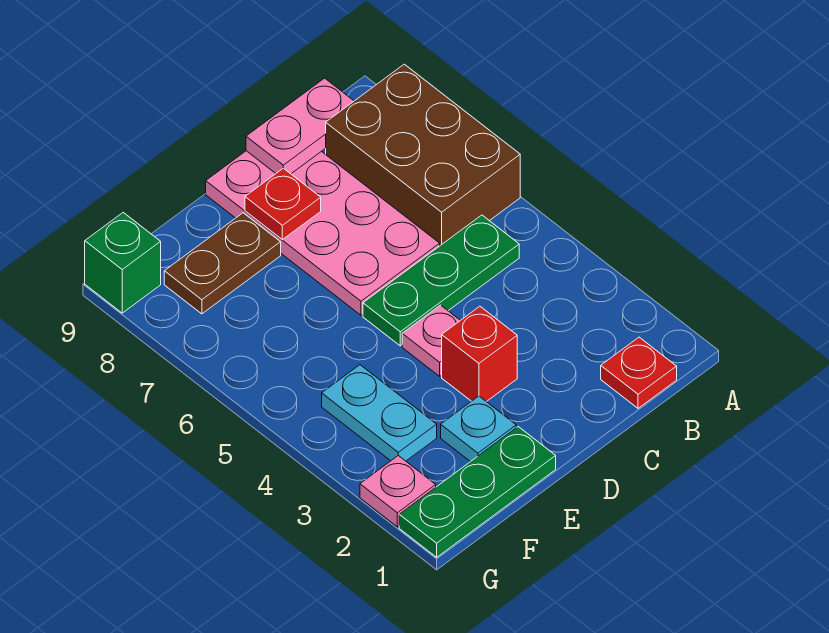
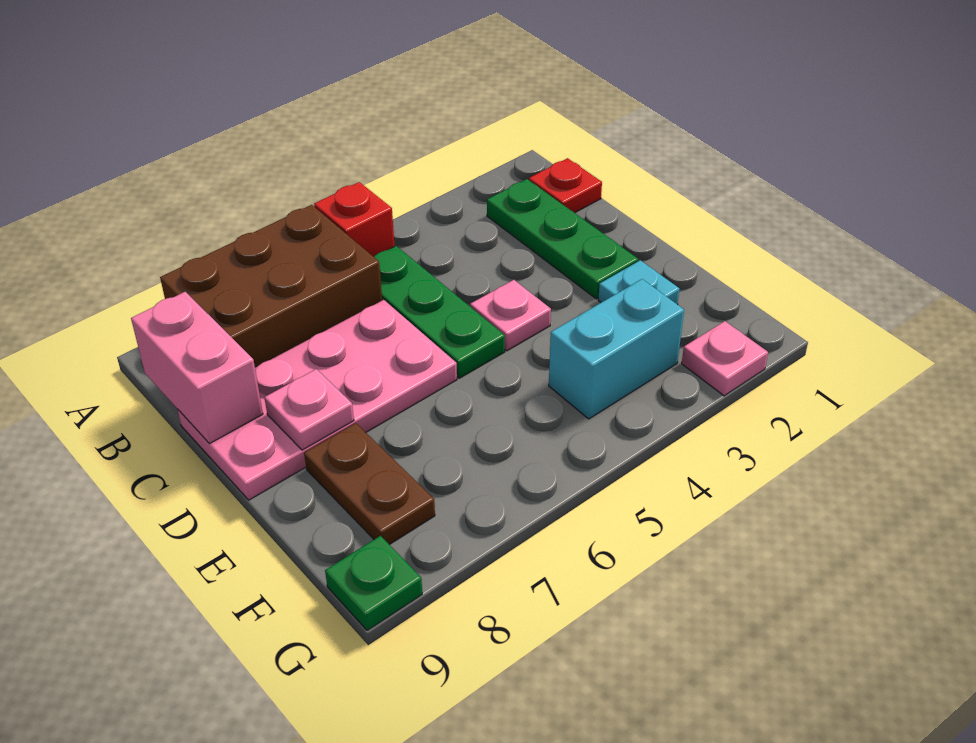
pink plate B9:C9 level 2 -> pink brick B9:C9 level 2
red brick D3 level 1 -> red brick A5 level 1
red plate D8 level 2 -> pink plate D8 level 2
green plate E1:G1 level 1 -> green plate B2:D2 level 1
cyan plate F3:F4 level 1 -> cyan brick F3:F4 level 1
green brick G9 level 1 -> green plate G9 level 1

